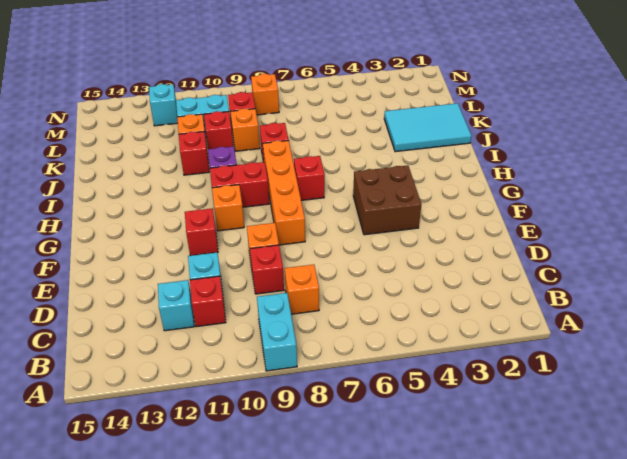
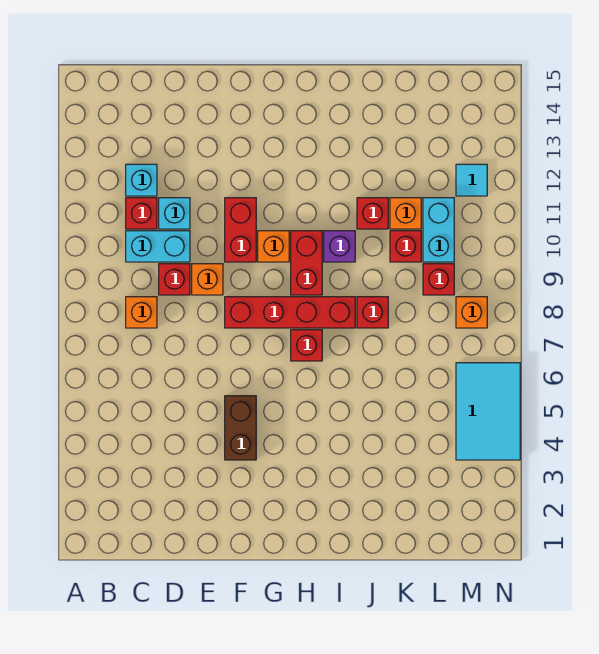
cyan brick A9:B9 level 1 -> cyan brick C10:D10 level 1
brown brick F4:G5 level 1 -> brown brick F4:F5 level 1
orange brick F8:I8 level 1 -> red brick F8:I8 level 1
red brick F11 level 1 -> red brick F10:F11 level 1
cyan tile J1:K3 level 1 -> cyan tile M4:N6 level 1
orange brick K9 level 1 -> none
cyan brick M12 level 1 -> cyan tile M12 level 1

